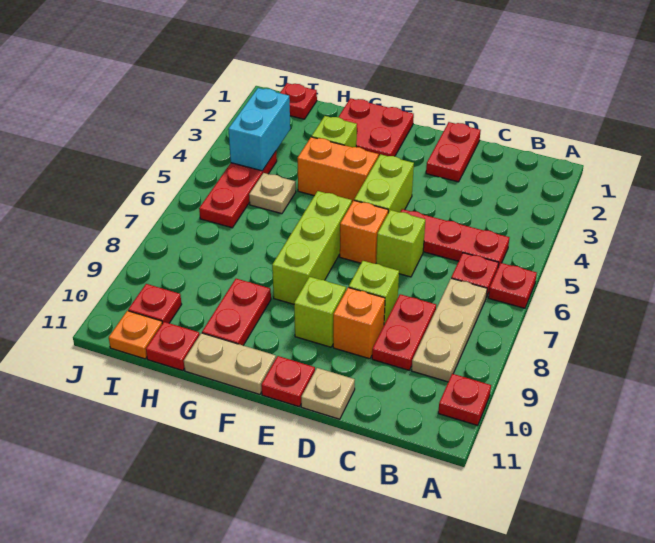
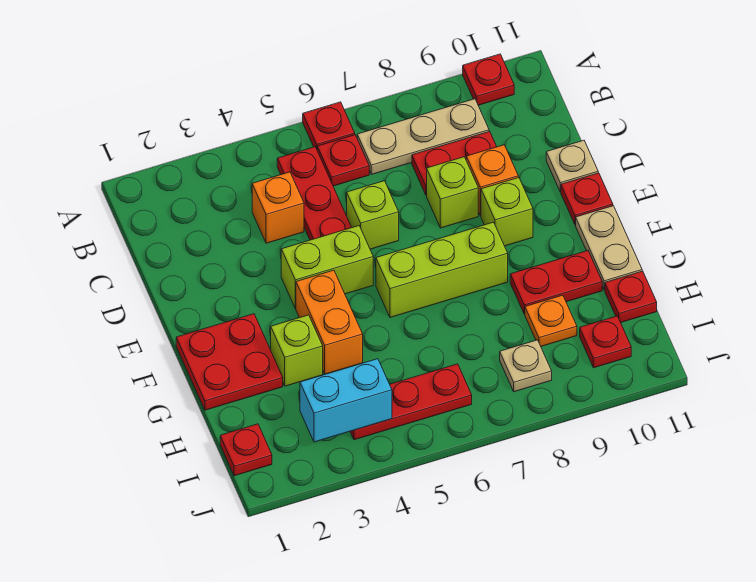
red plate D1:D2 level 1 -> none
orange brick E6 level 1 -> orange brick C4 level 1
tan plate H5 level 1 -> tan plate I8 level 1
orange plate I11 level 1 -> orange plate H9 level 1

